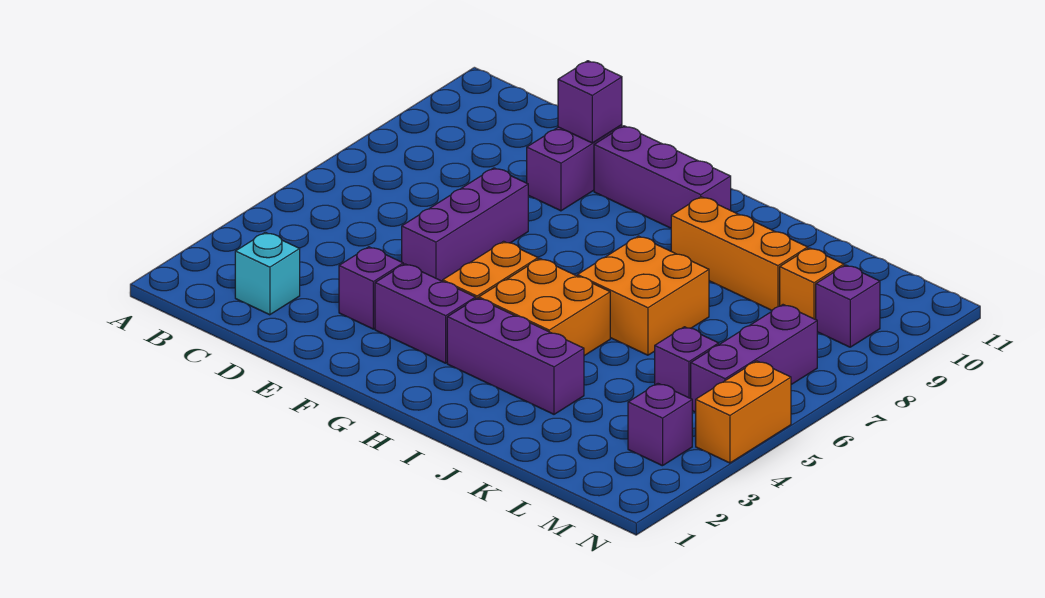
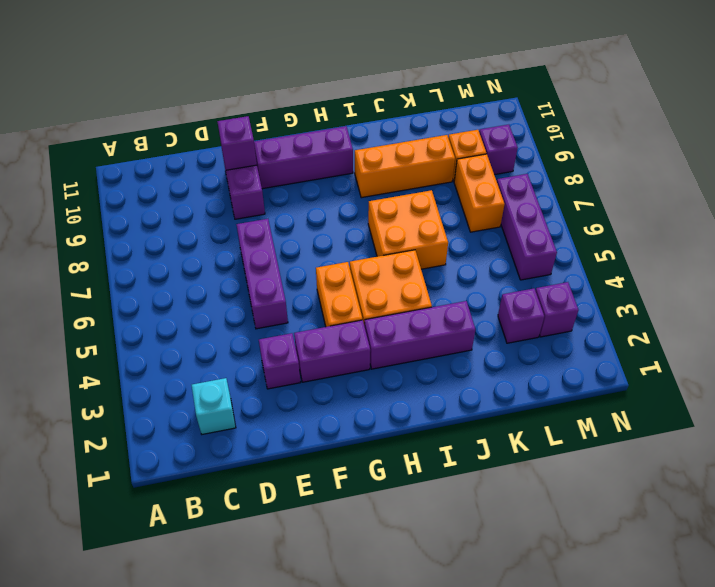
purple brick L5 level 1 -> purple brick L3 level 1
orange brick N4:N5 level 1 -> orange brick L7:L8 level 1

